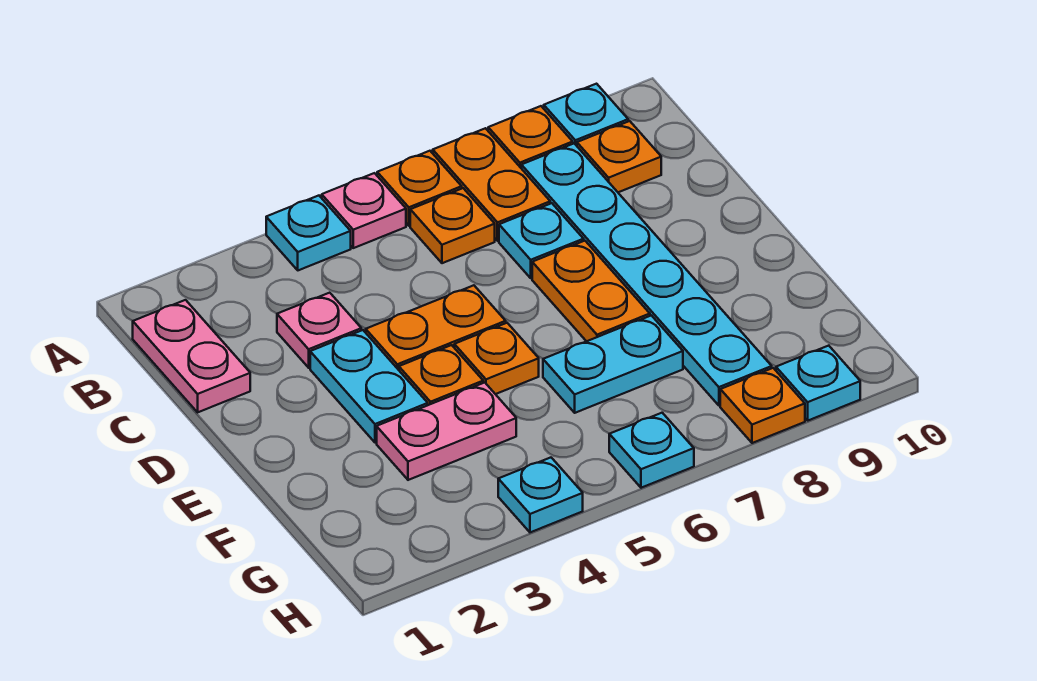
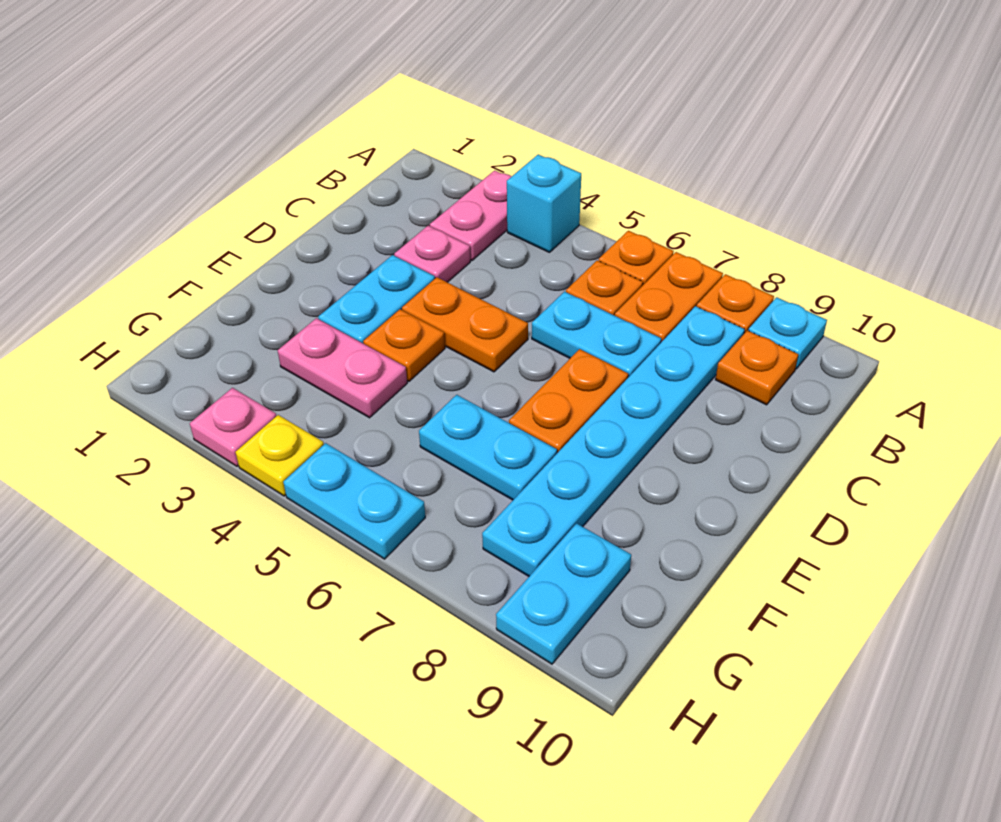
cyan plate A4 level 1 -> cyan brick A4 level 1
pink plate A5 level 1 -> pink plate H3 level 1
pink plate B1:C1 level 1 -> pink plate A3:B3 level 1
cyan plate C7 level 1 -> cyan plate C6:C7 level 1
orange plate E5 level 1 -> none
cyan plate H4 level 1 -> yellow plate H4 level 1
cyan plate H6 level 1 -> cyan plate H5:H6 level 1
orange plate H8 level 1 -> none
cyan plate H9 level 1 -> cyan plate G9:H9 level 1

